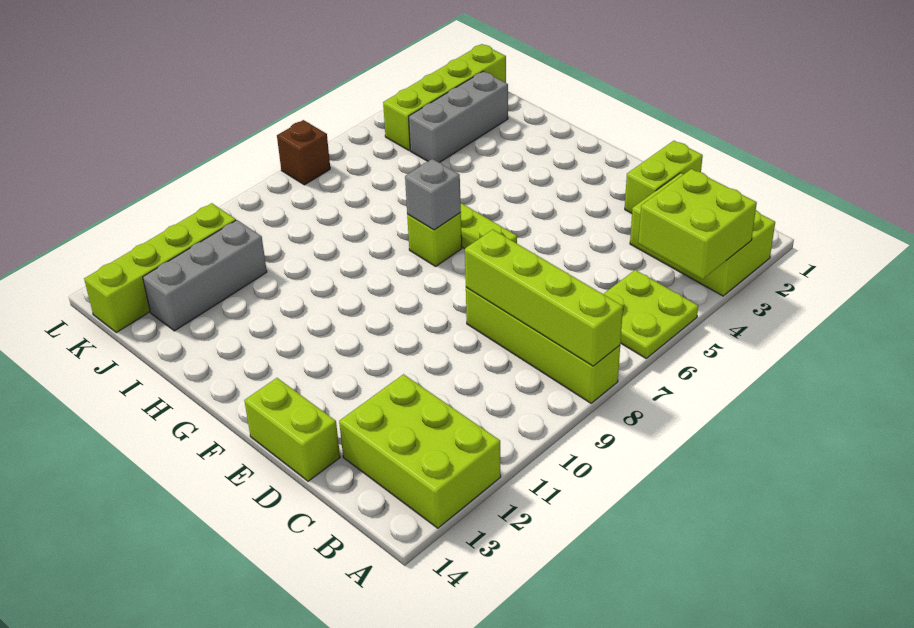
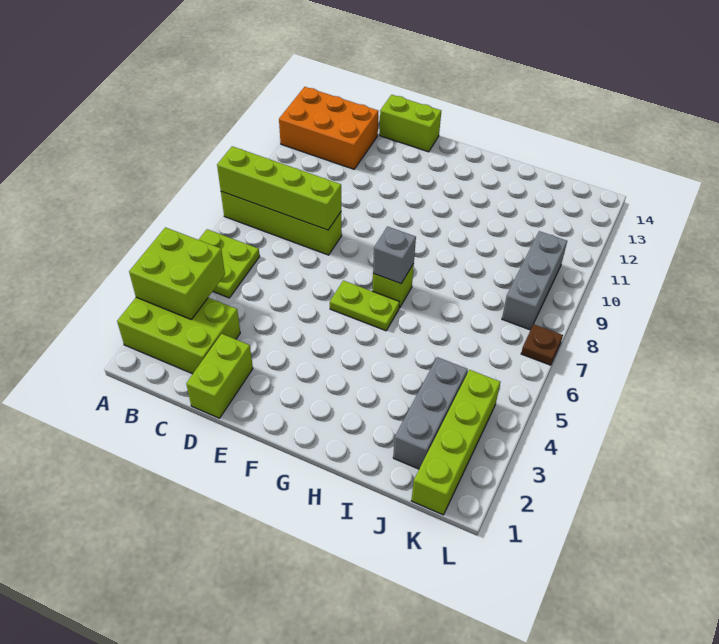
lime brick A12:C13 level 1 -> orange brick A12:C13 level 1
grey brick J11:J13 level 1 -> grey brick K8:K10 level 1
lime brick K11:K14 level 1 -> none
brown brick L7 level 1 -> brown plate L7 level 1

